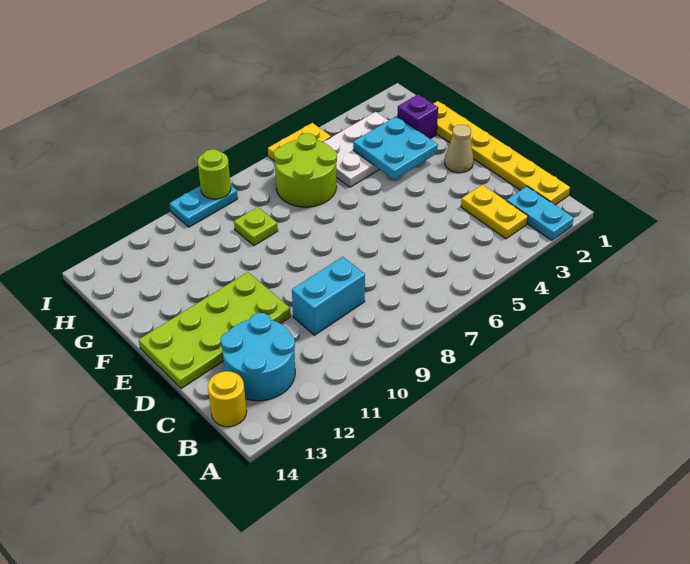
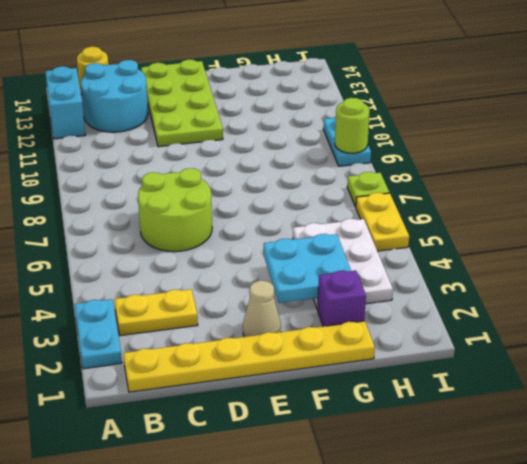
cyan plate A2:B2 level 1 -> cyan plate A2:A3 level 1
cyan brick C9:C10 level 1 -> cyan brick A12:A13 level 1
lime round brick G6:H7 level 1 -> lime round brick C6:D7 level 1
lime plate G9 level 1 -> lime plate I7 level 1

